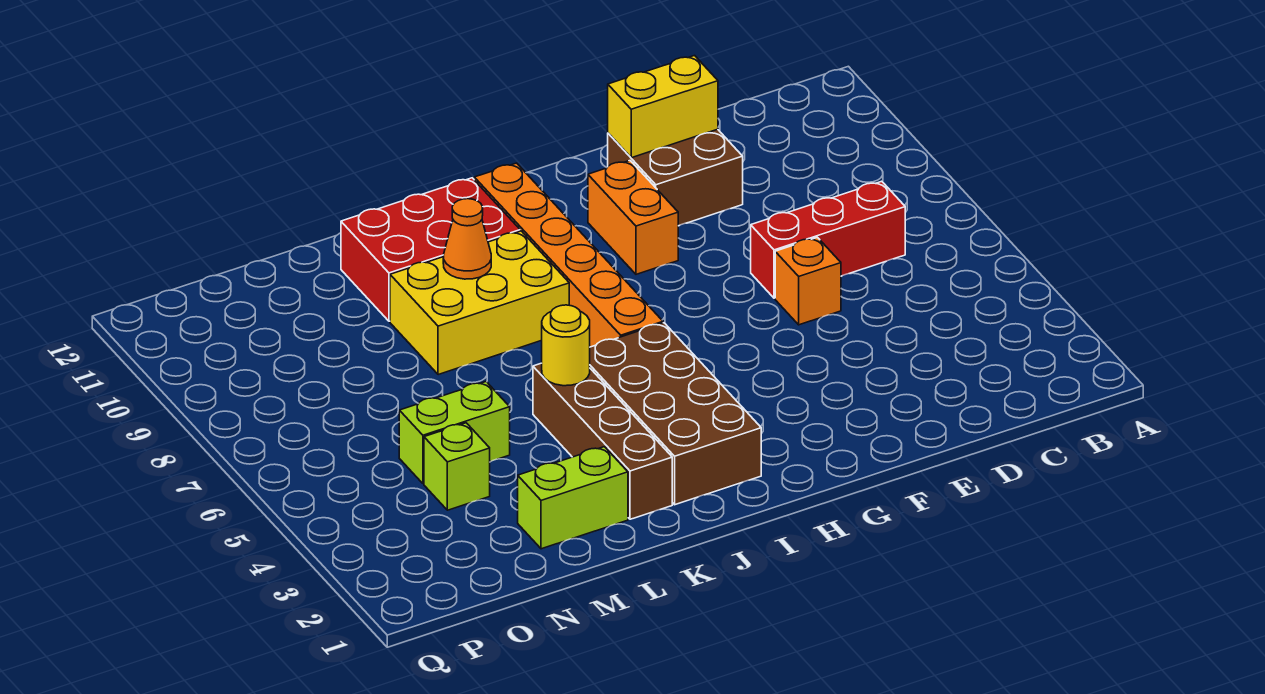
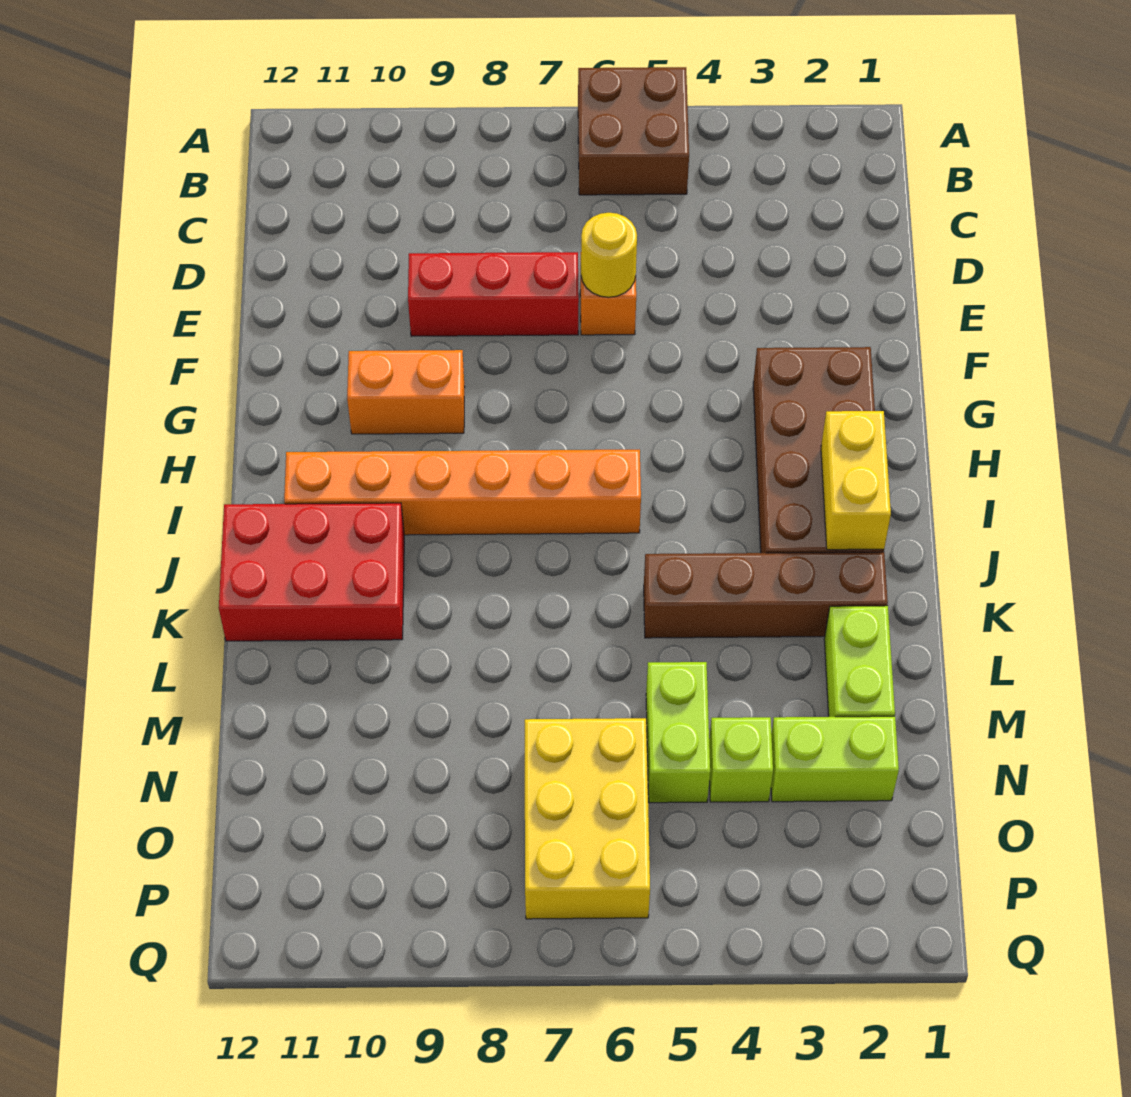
red brick C7:E7 level 1 -> red brick E7:E9 level 1
brown brick E10:F11 level 1 -> brown brick A5:B6 level 1
yellow brick E11:F11 level 2 -> yellow brick I2:J2 level 2
brown brick I2:J5 level 1 -> brown brick G2:J3 level 1
yellow brick J8:L9 level 1 -> yellow brick N6:P7 level 1
red brick J10:L11 level 1 -> red brick J10:K12 level 1
yellow round brick K5 level 2 -> yellow round brick E6 level 2
orange cone K9 level 2 -> none
none -> lime brick N2:N3 level 1

